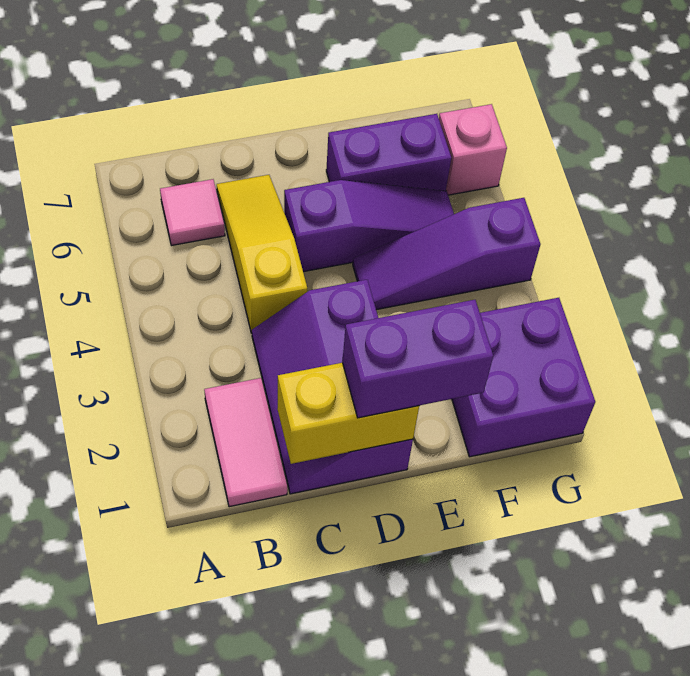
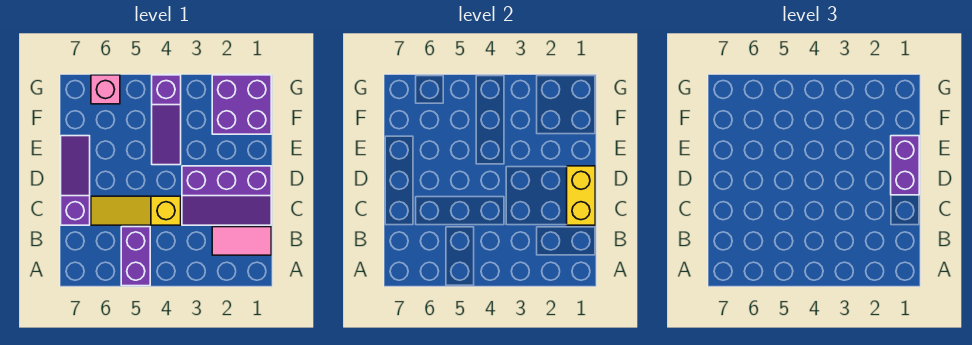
pink tile B6 level 1 -> none
purple slope D5:F5 level 1 top D -> purple slope C7:E7 level 1 top C
purple brick E6:F6 level 1 -> purple brick A5:B5 level 1

